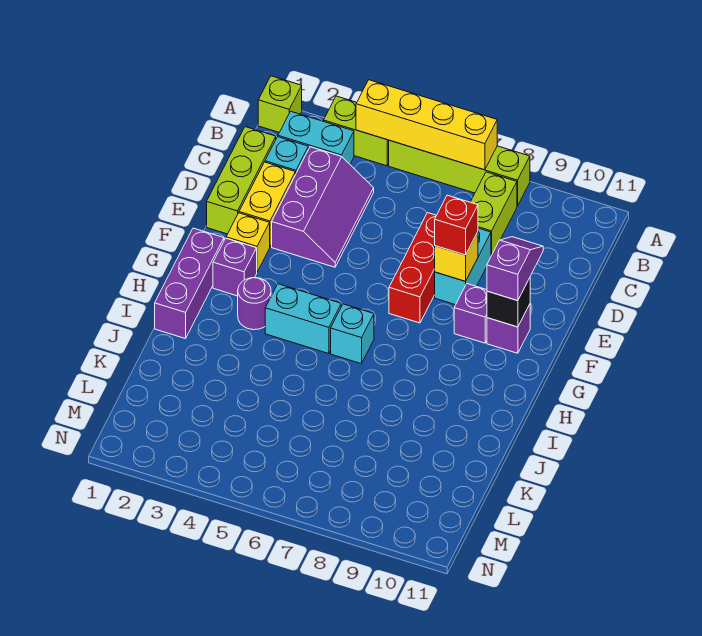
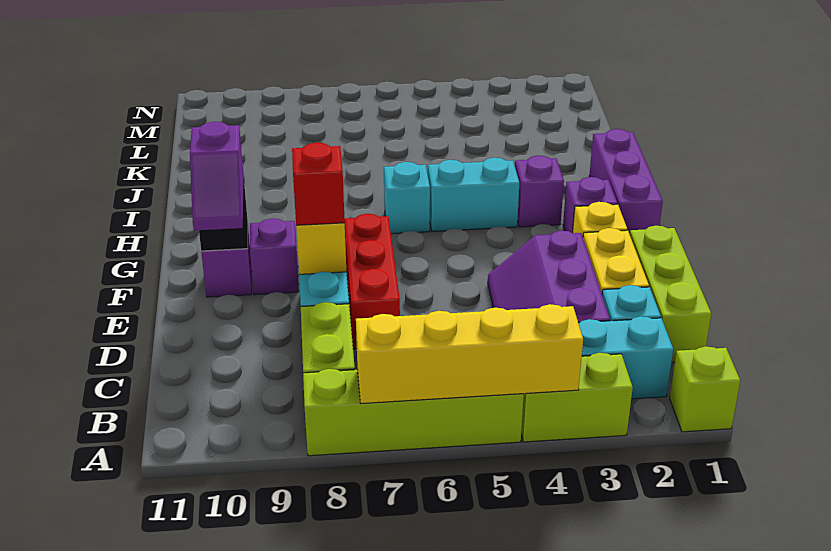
purple round brick H3 level 1 -> purple brick H3 level 1

